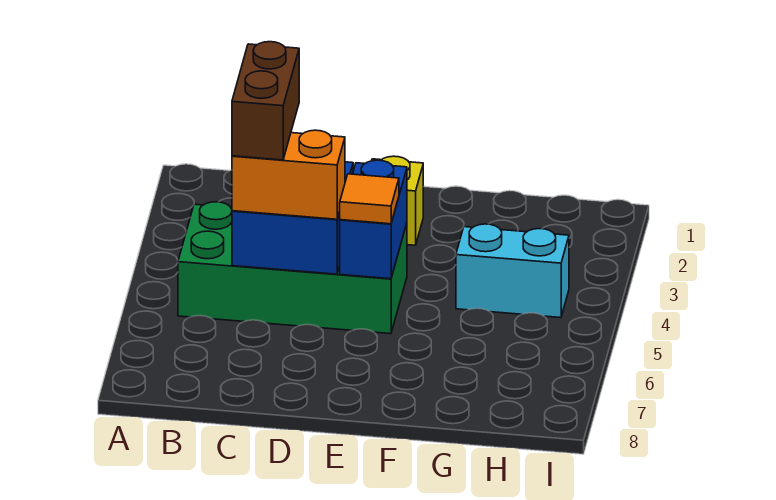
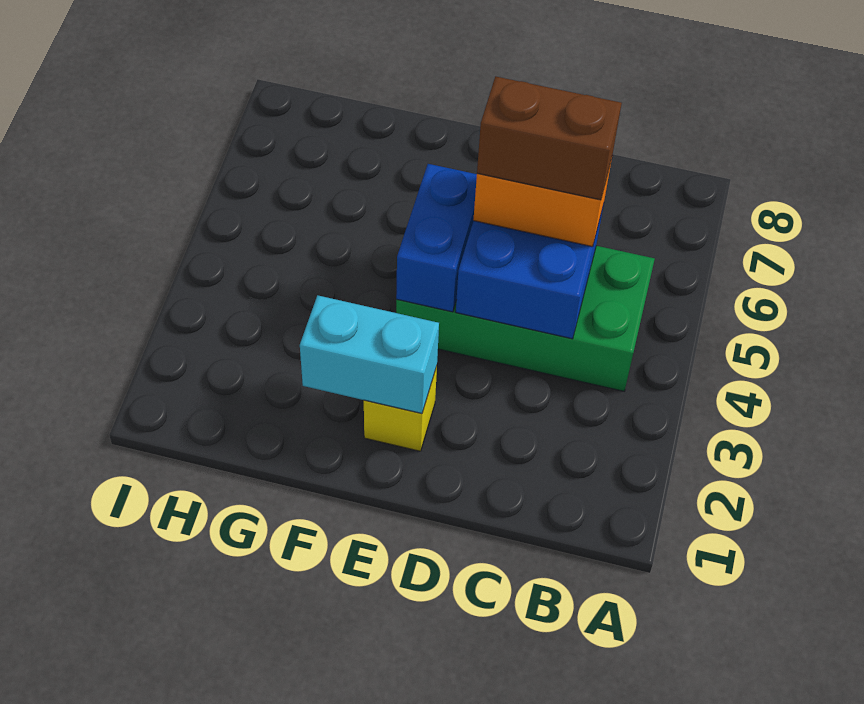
brown brick C4:C5 level 4 -> brown brick C5:D5 level 4
orange tile E5 level 3 -> none
cyan brick G4:H4 level 1 -> cyan brick E2:F2 level 2

